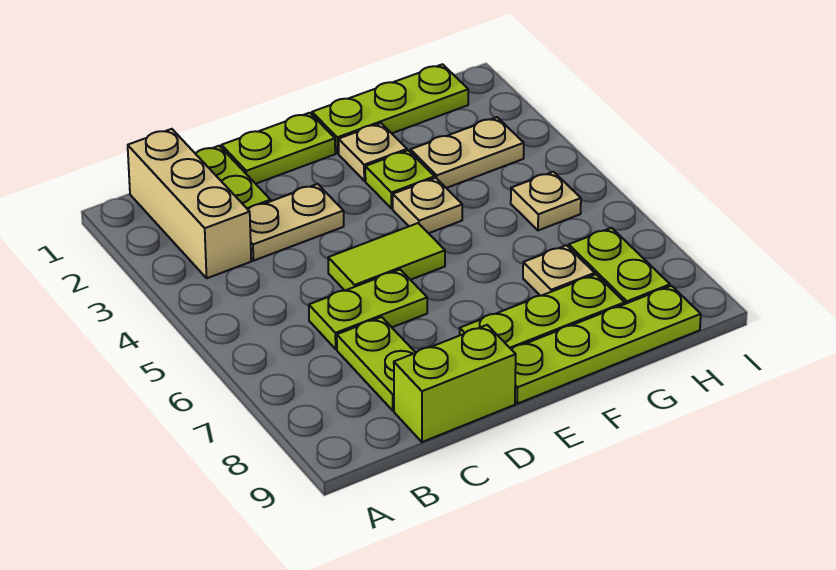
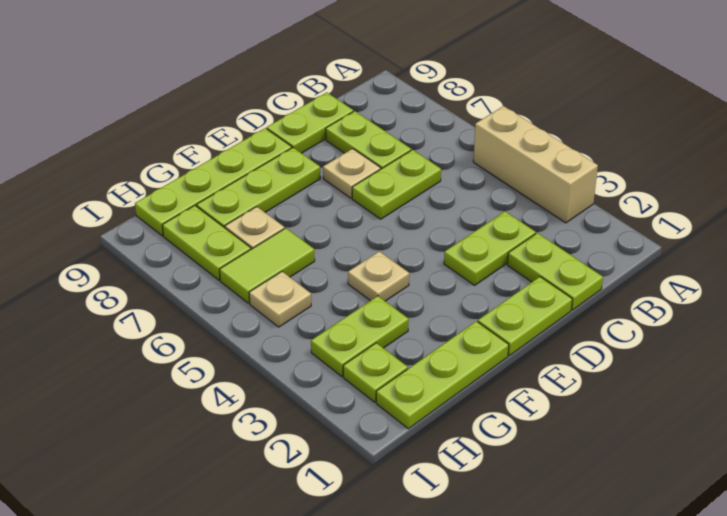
tan brick B1:B3 level 1 -> tan brick A3:A5 level 1
tan plate C3:D3 level 1 -> lime plate C3:D3 level 1
lime brick C9:D9 level 1 -> lime plate C9:D9 level 1
lime tile D5:E5 level 1 -> lime tile G6:H6 level 1
tan plate F2 level 1 -> tan plate D7 level 1
lime plate F3 level 1 -> lime plate H2 level 1
tan plate G3:H3 level 1 -> lime plate G3:H3 level 1

